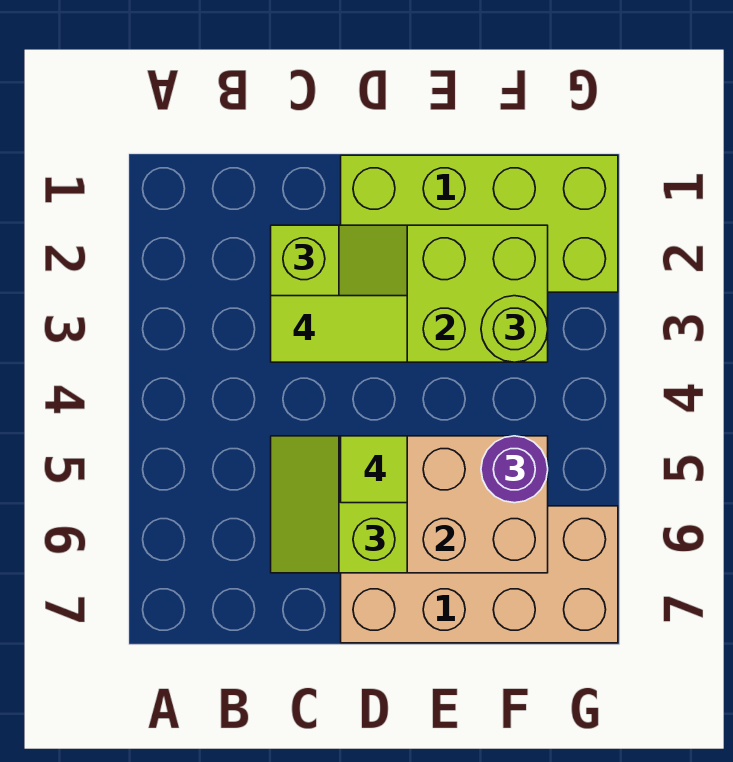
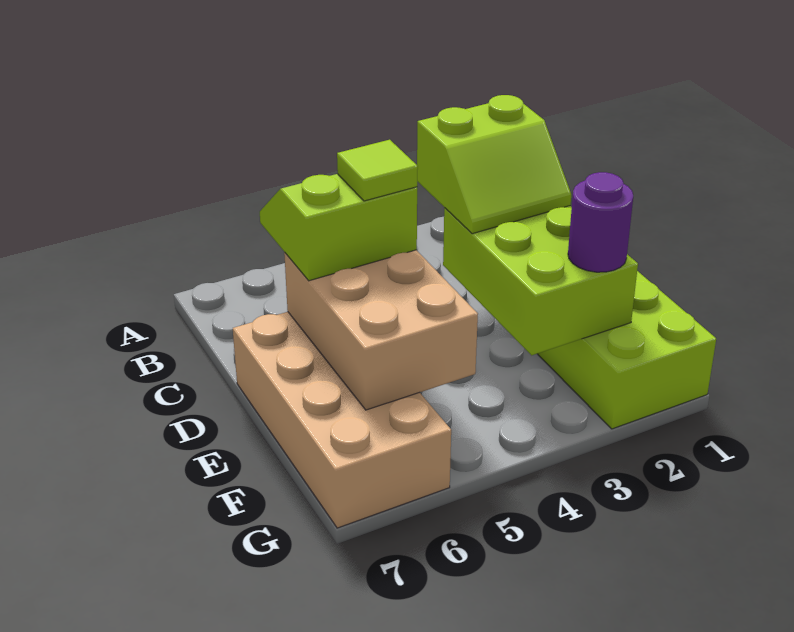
lime tile C3:D3 level 4 -> none
lime round brick F3 level 3 -> none
purple round brick F5 level 3 -> purple round brick F2 level 3

